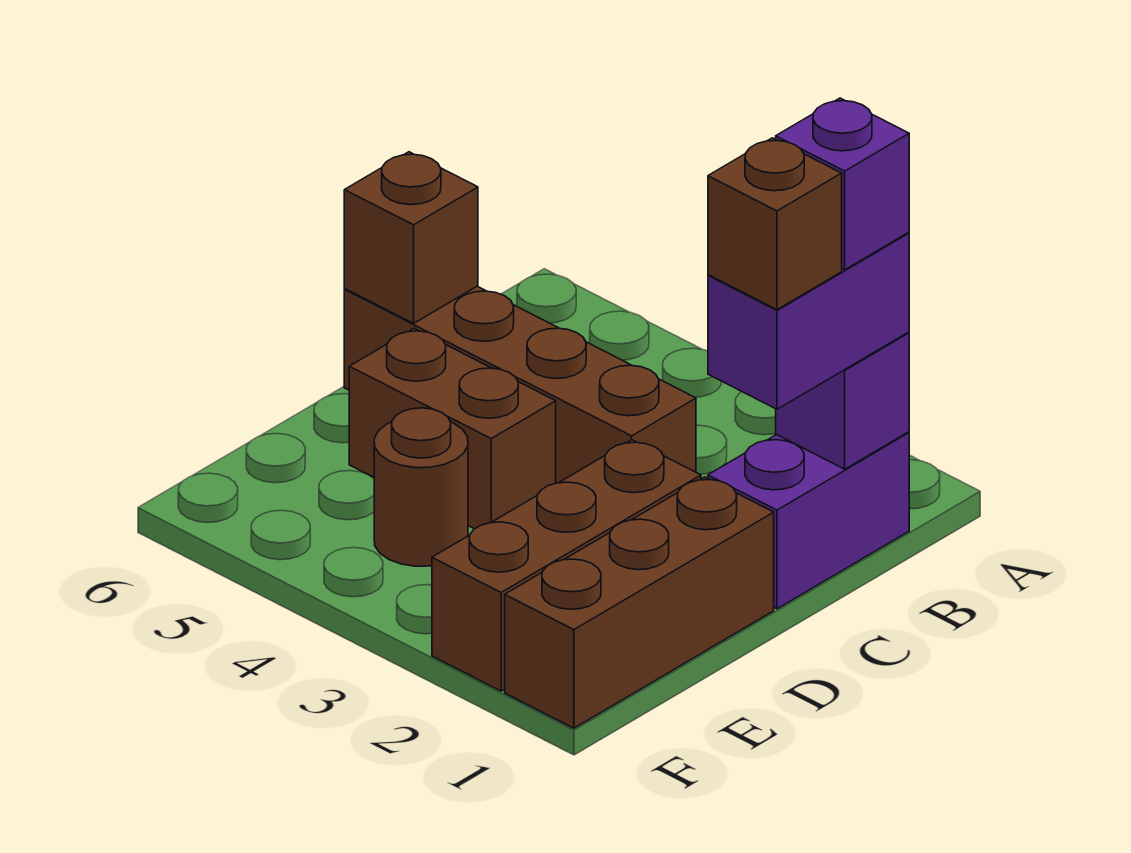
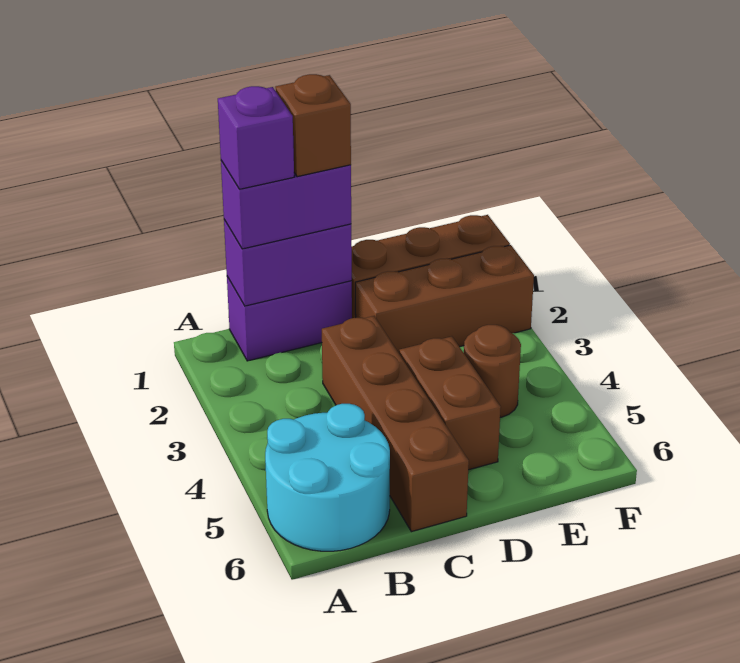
none -> cyan round brick A5:B6 level 1
purple brick B1 level 2 -> purple brick B1:C1 level 2
brown brick C6 level 2 -> none

